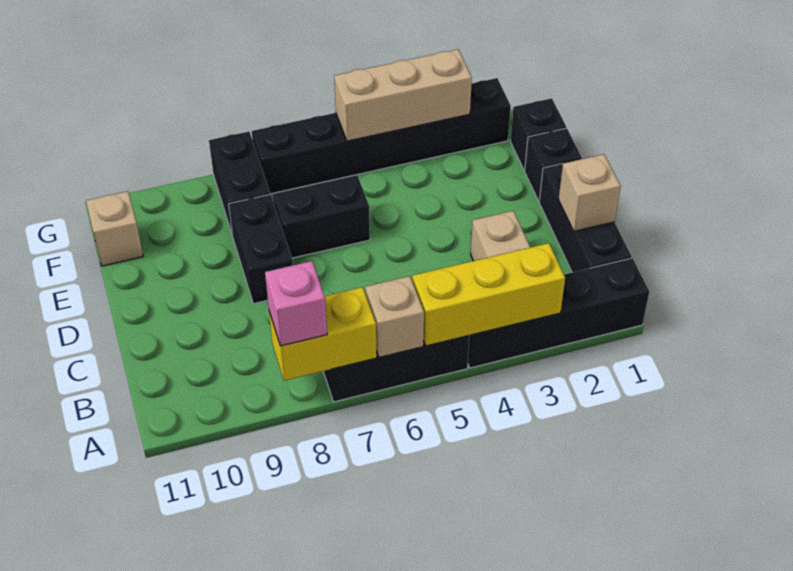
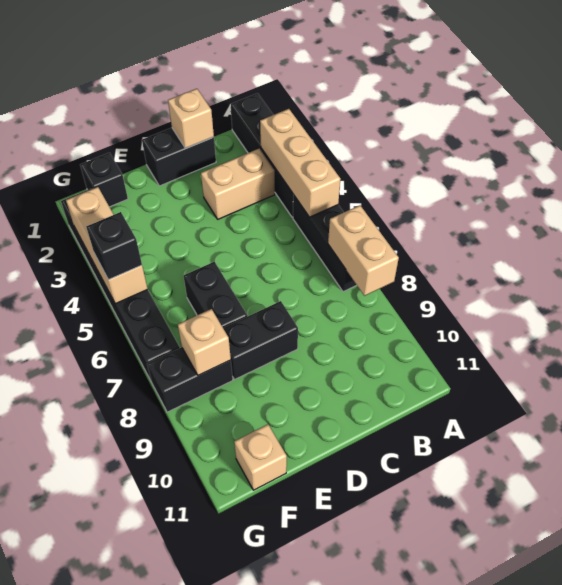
yellow brick A3:A5 level 2 -> tan brick A3:A5 level 2
tan brick A6 level 2 -> tan brick F8 level 2
yellow brick A7:A8 level 2 -> tan brick A7:A8 level 2
pink brick A8 level 3 -> none
black brick B1:D1 level 1 -> black brick C1:D1 level 1
black brick E1 level 1 -> black brick G5 level 3

